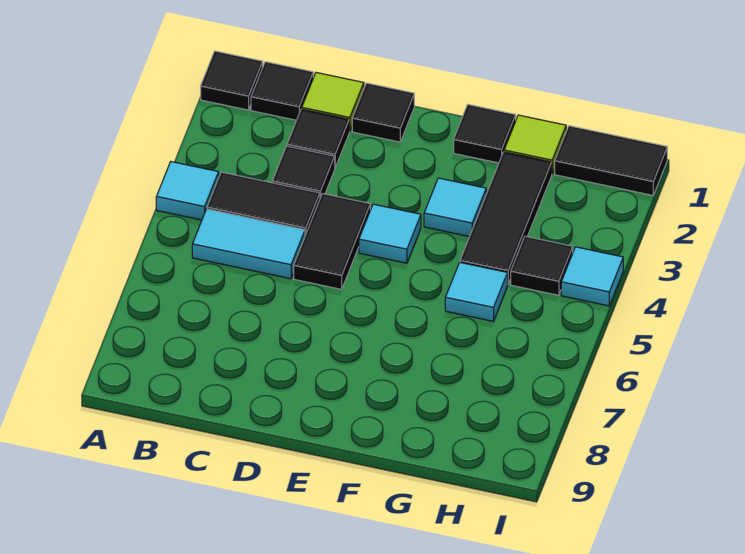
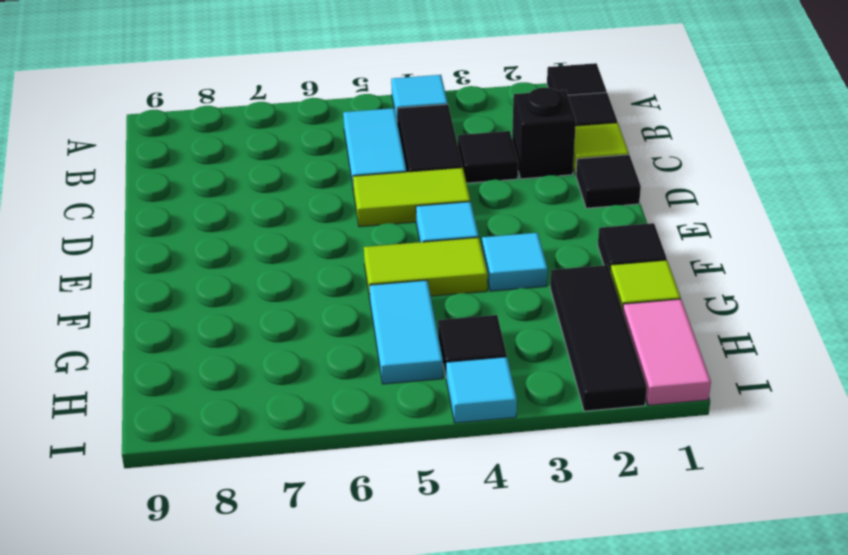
black tile C2 level 1 -> black brick C2 level 1
black tile D4:D5 level 1 -> lime tile D4:D5 level 1
none -> lime tile F4:F5 level 1
black tile G2:G4 level 1 -> black tile G2:I2 level 1
cyan tile G5 level 1 -> cyan tile G5:H5 level 1
black tile H1:I1 level 1 -> pink tile H1:I1 level 1

